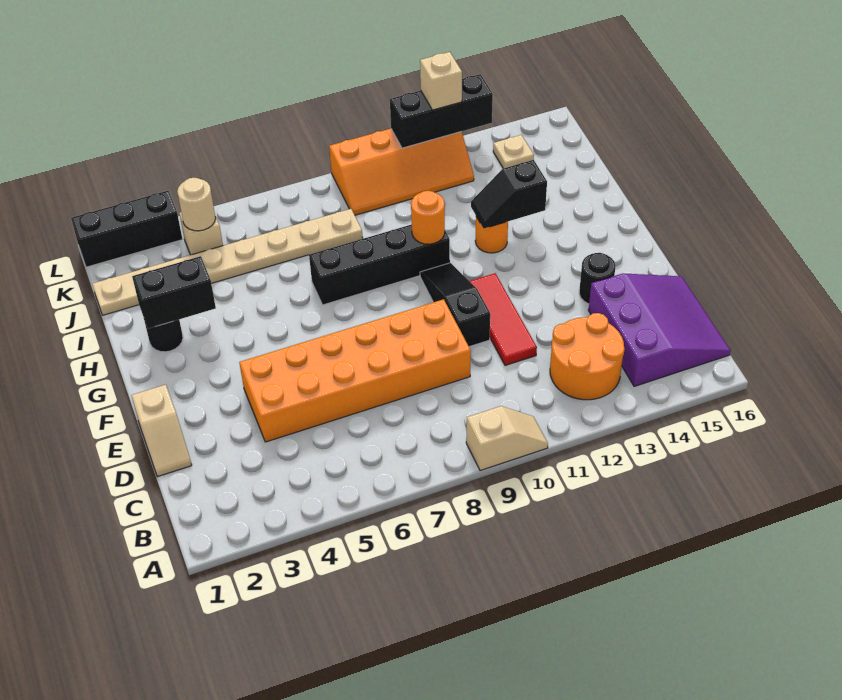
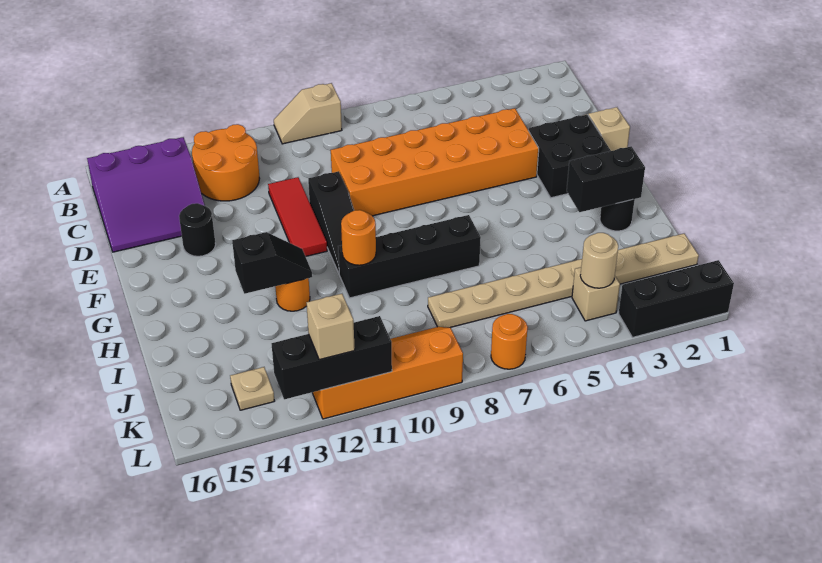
purple slope B14:D16 level 1 top 14 -> purple slope B14:D16 level 1 top B
none -> black brick E2:F3 level 1
none -> orange round brick L7 level 1

